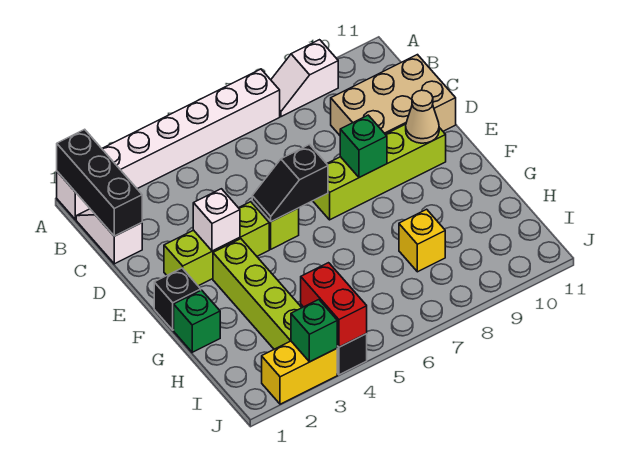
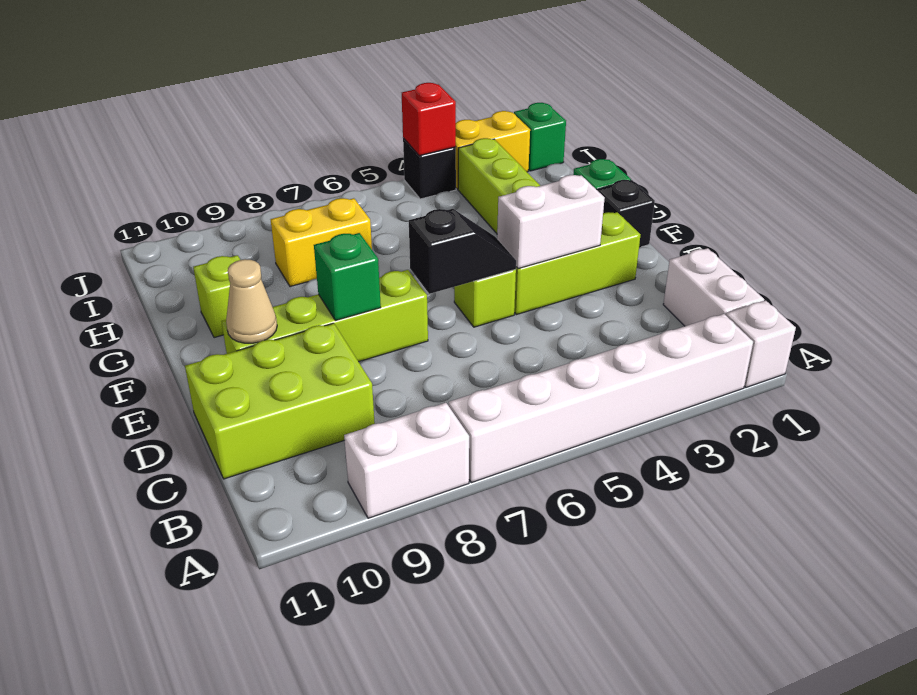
black brick A1:C1 level 2 -> none
white slope A8:A9 level 1 top 9 -> white brick A8:A9 level 1
white slope B1:C1 level 1 top C -> white brick B1:C1 level 1
tan brick C9:D11 level 1 -> lime brick C9:D11 level 1
white brick E3 level 2 -> white brick E3:E4 level 2
none -> lime brick G10 level 1
yellow brick H8 level 1 -> yellow brick H7:H8 level 1
red brick I4:J4 level 2 -> red brick J4 level 2
green brick J3 level 2 -> green brick J1 level 1

